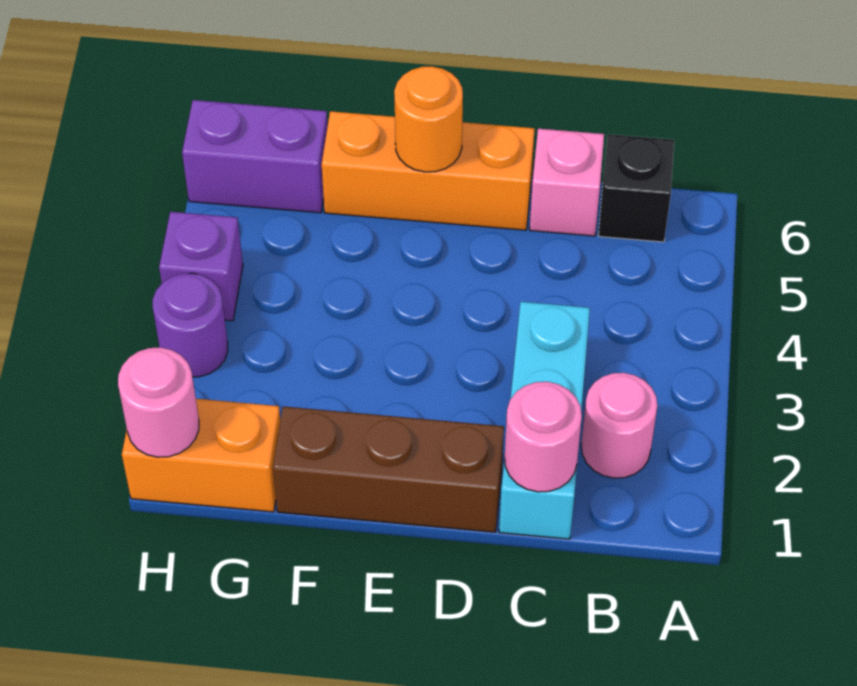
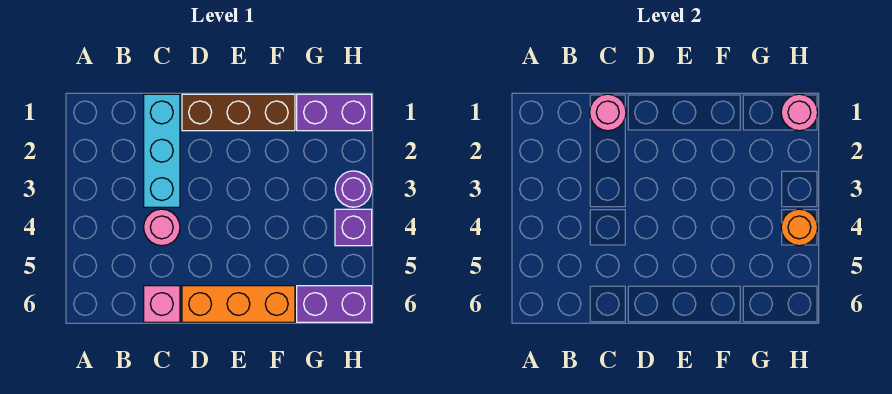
pink round brick B2 level 1 -> pink round brick C4 level 1
black brick B6 level 1 -> none
orange round brick E6 level 2 -> orange round brick H4 level 2
orange brick G1:H1 level 1 -> purple brick G1:H1 level 1

